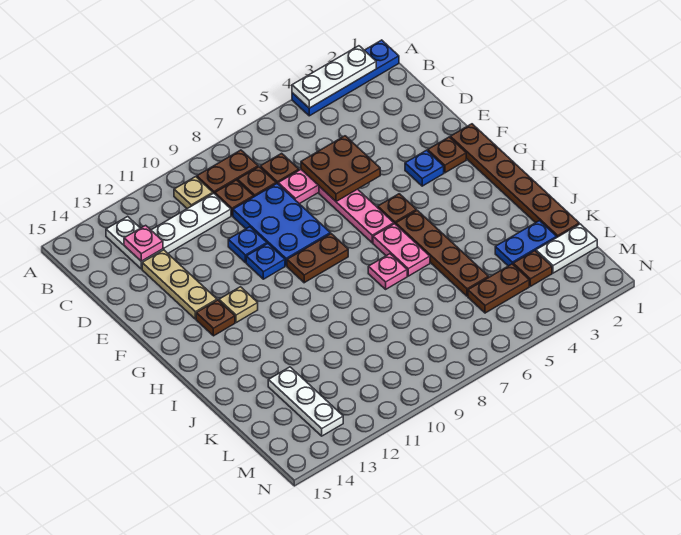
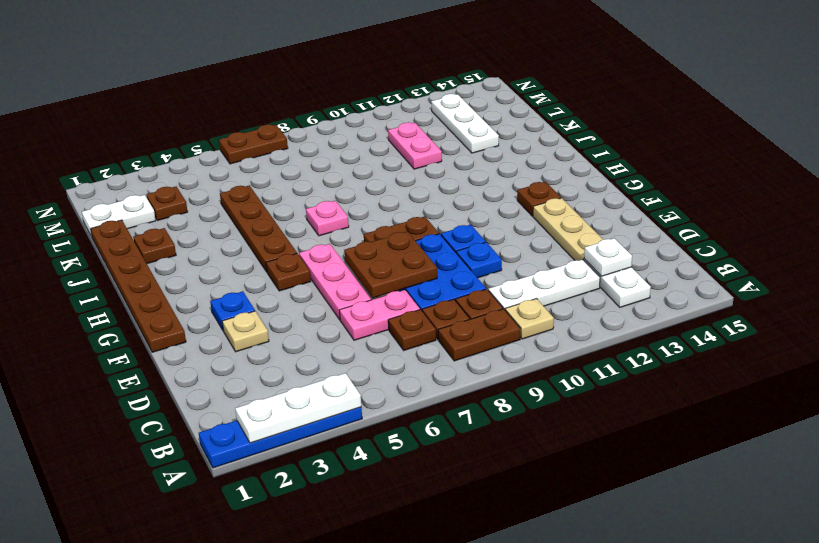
pink plate C13 level 2 -> white plate C13 level 2
brown plate D5:E6 level 2 -> brown plate E7:F8 level 2
brown plate F2 level 1 -> brown plate J2 level 1
tan plate G12 level 1 -> tan plate E3 level 1
pink plate H6:I6 level 1 -> pink plate K11:L11 level 1
blue plate K2:K3 level 1 -> none
brown plate L4:L5 level 1 -> brown plate N6:N7 level 1

